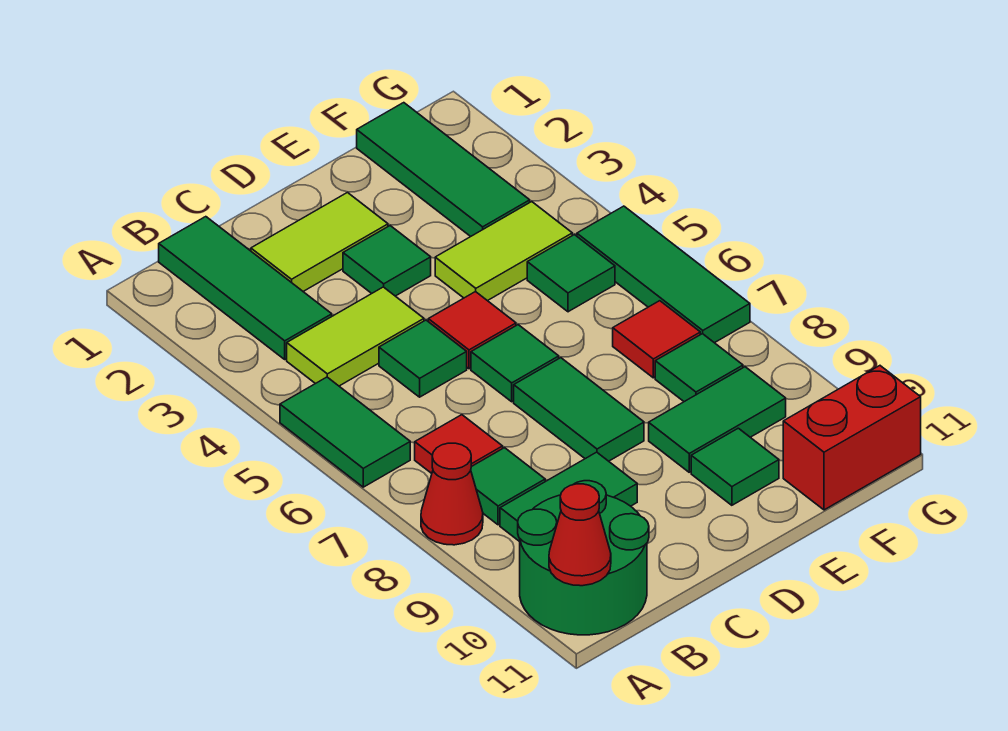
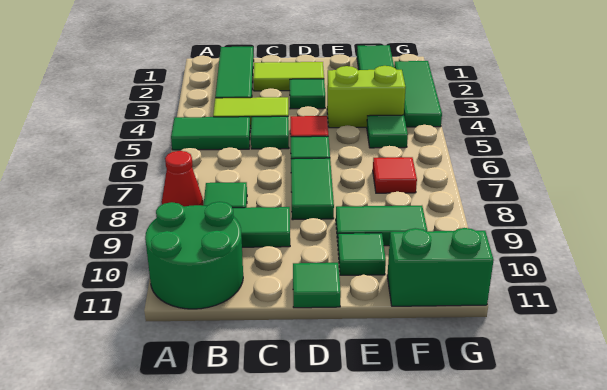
green tile A5:A6 level 1 -> green tile A5:B5 level 1
red cone A11 level 2 -> none
red tile B7 level 1 -> none
lime tile E4:F4 level 1 -> lime brick E4:F4 level 1
green tile F8 level 1 -> green tile D11 level 1
red brick F11:G11 level 1 -> green brick F11:G11 level 1
green tile G5:G7 level 1 -> green tile G2:G4 level 1

